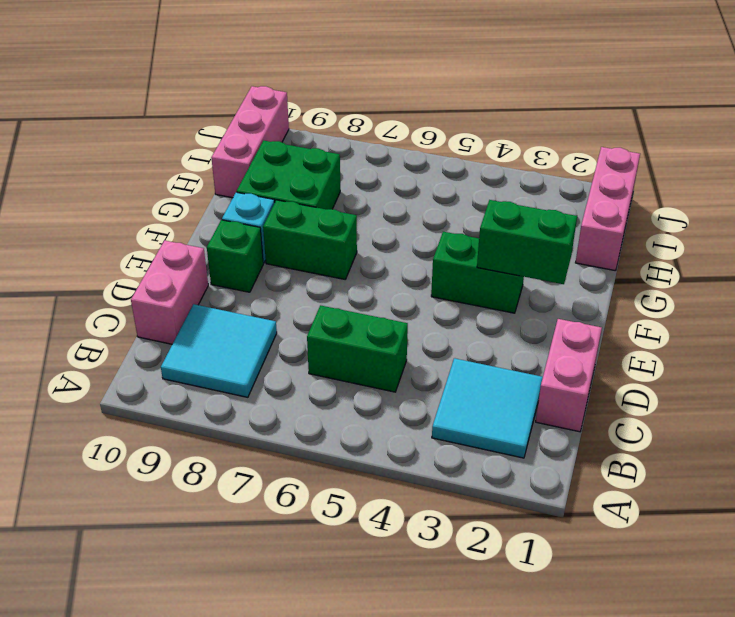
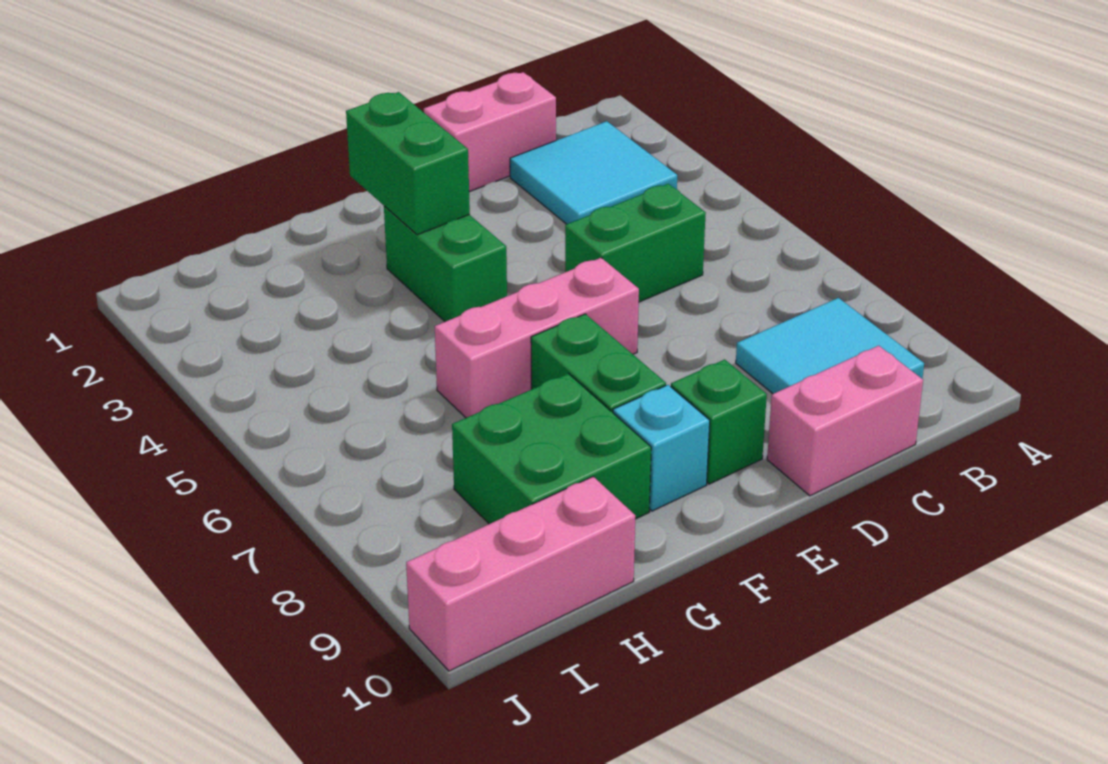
green brick C5:C6 level 1 -> green brick C5:D5 level 1
pink brick H1:J1 level 1 -> pink brick E6:G6 level 1

